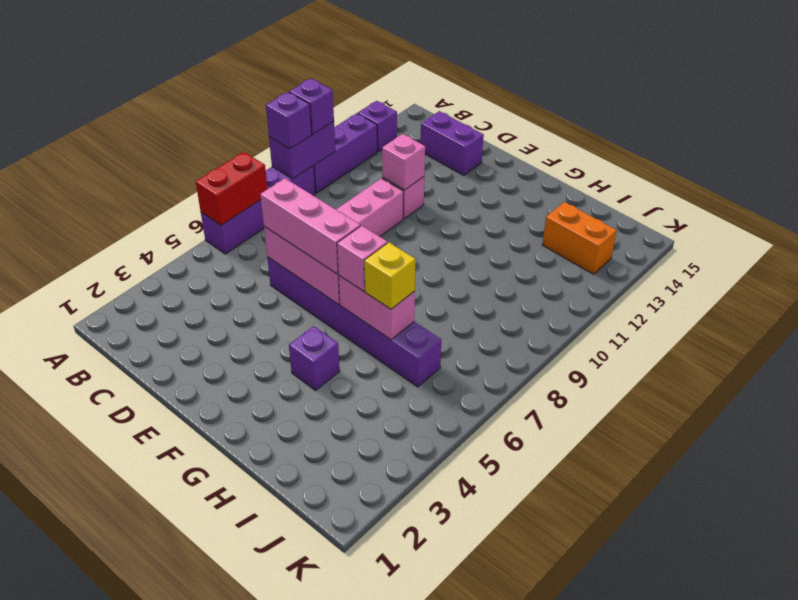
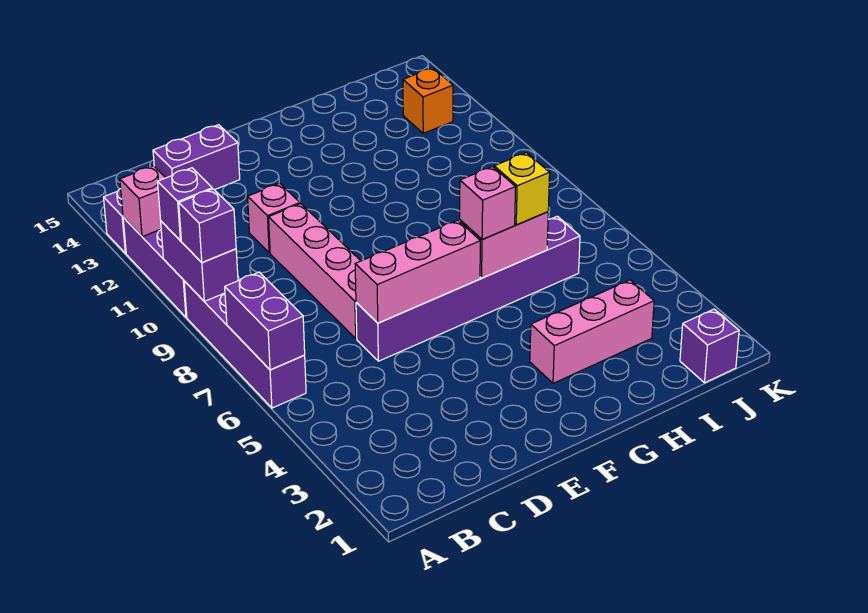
red brick A6:A7 level 2 -> purple brick A6:A7 level 2
pink brick D6:F6 level 3 -> pink brick G3:I3 level 1
pink brick D11 level 2 -> pink brick A12 level 2
purple brick G4 level 1 -> purple brick J1 level 1
orange brick I13:J13 level 1 -> orange brick J13 level 1

